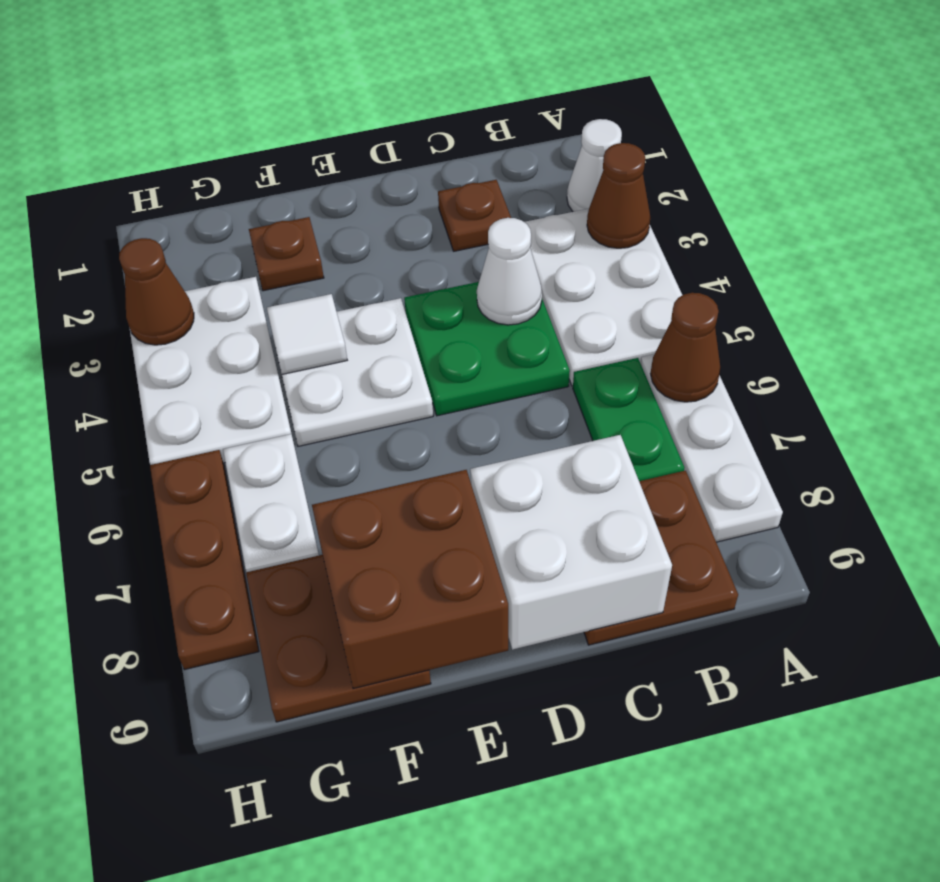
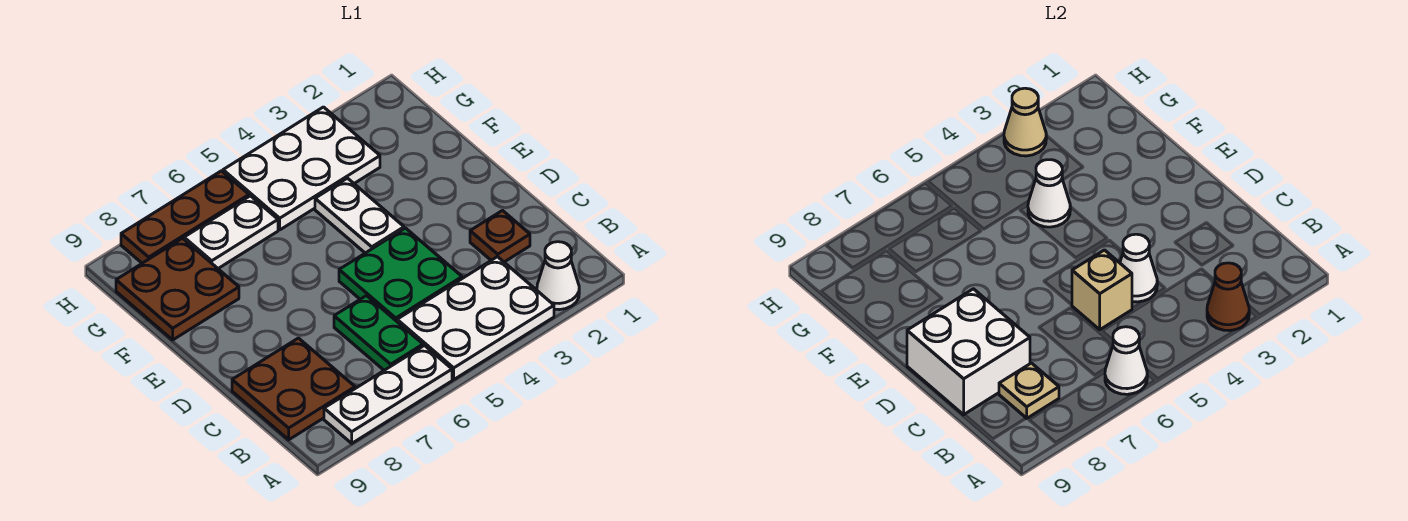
brown cone A6 level 2 -> white cone A6 level 2
green plate B6:B7 level 1 -> green plate B6:C6 level 1
none -> tan plate B8 level 2
none -> tan brick C5 level 2
white plate E4:F5 level 1 -> white plate E4:F4 level 1
brown brick E8:F9 level 2 -> none
brown plate F2 level 1 -> none
white tile F4 level 2 -> white cone F4 level 2
brown cone H3 level 2 -> tan cone H3 level 2

